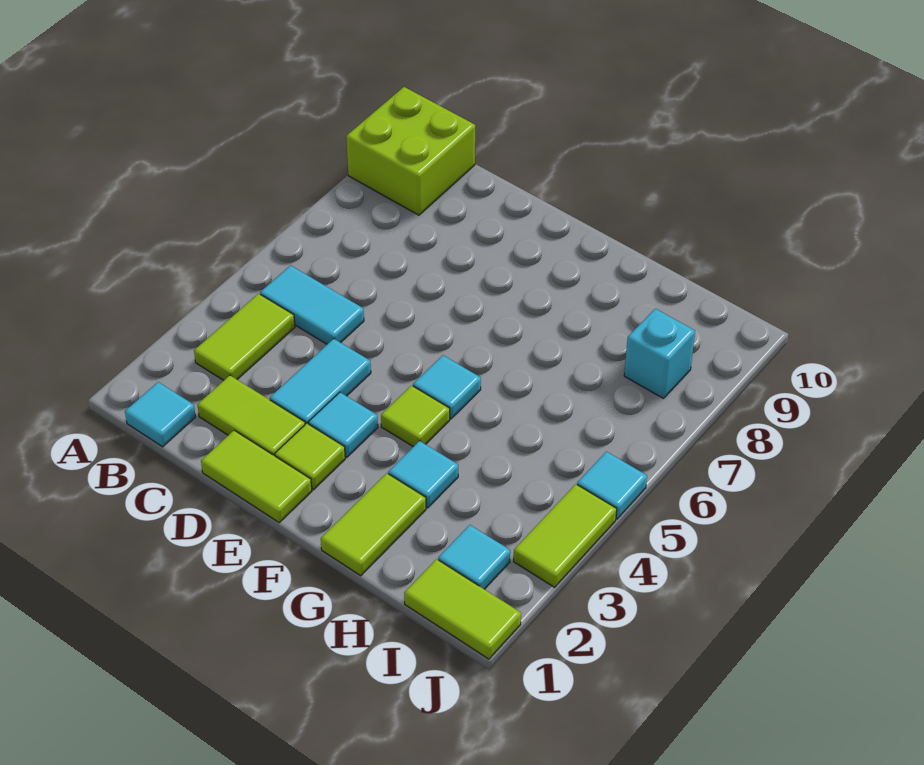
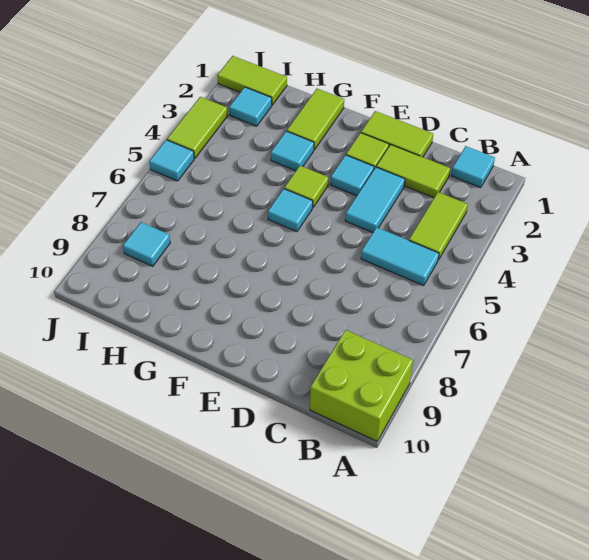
cyan brick I8 level 1 -> cyan tile I8 level 1

